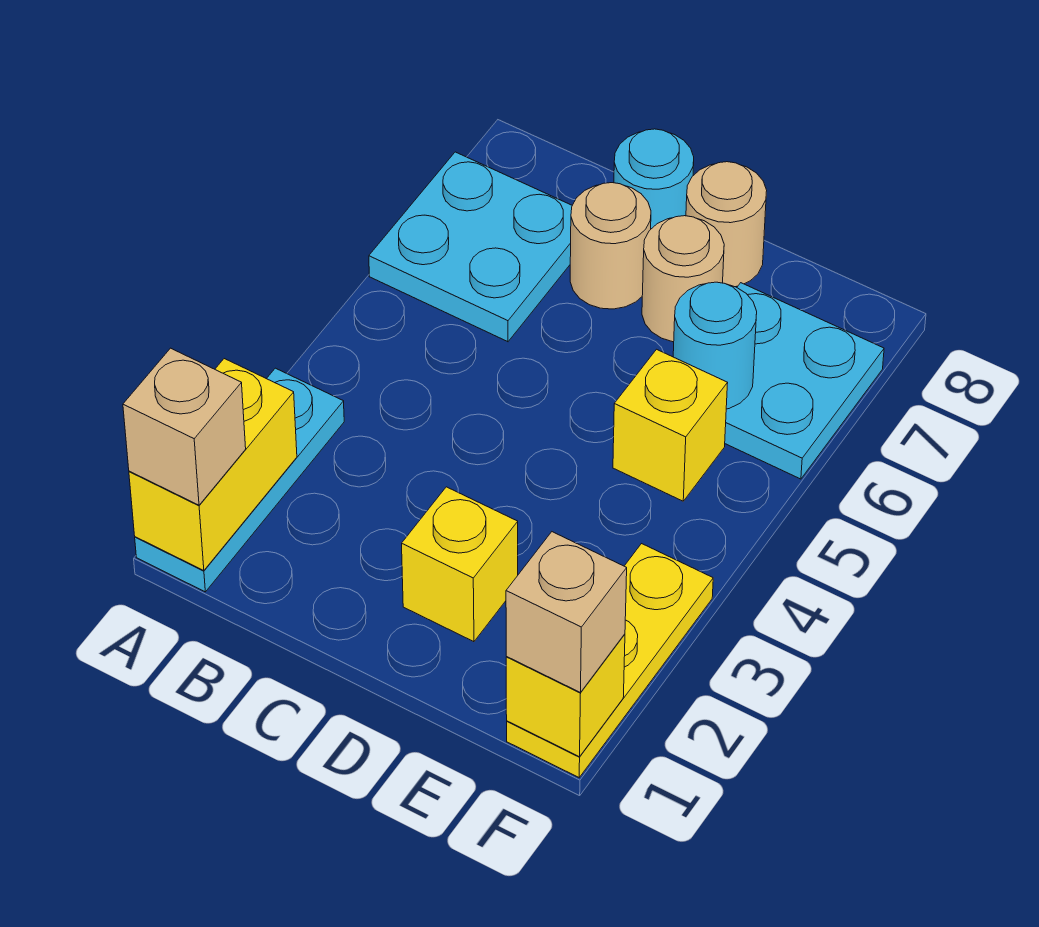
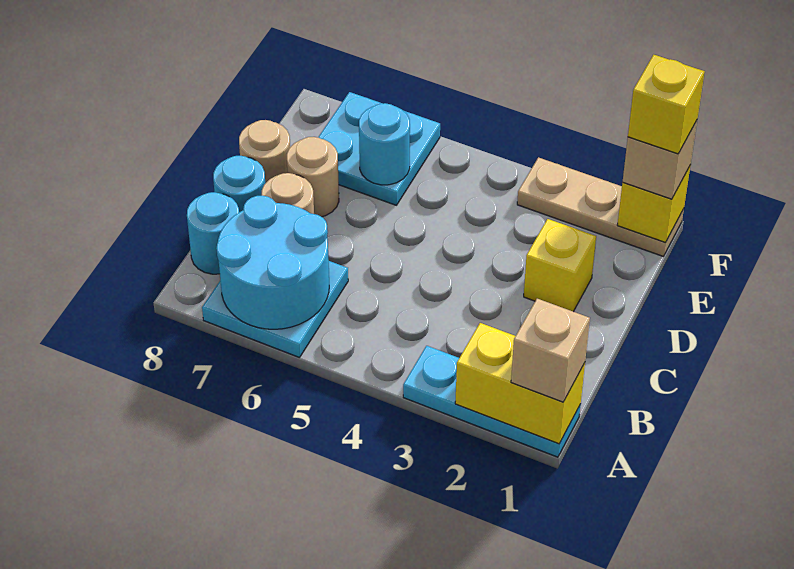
none -> cyan round brick A6:B7 level 2
none -> cyan round brick B8 level 1
yellow brick E5 level 1 -> yellow brick F1 level 4
yellow plate F1:F3 level 1 -> tan plate F1:F3 level 1

